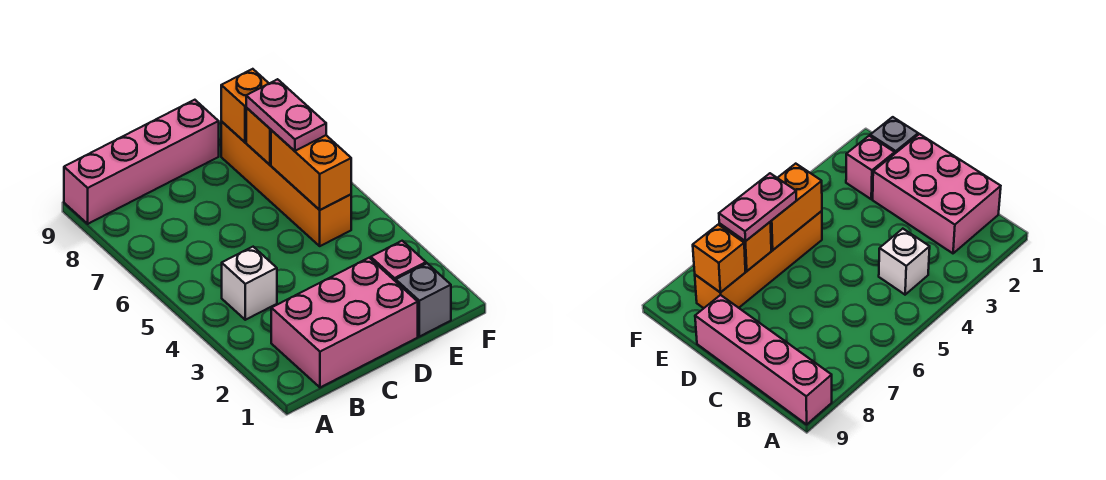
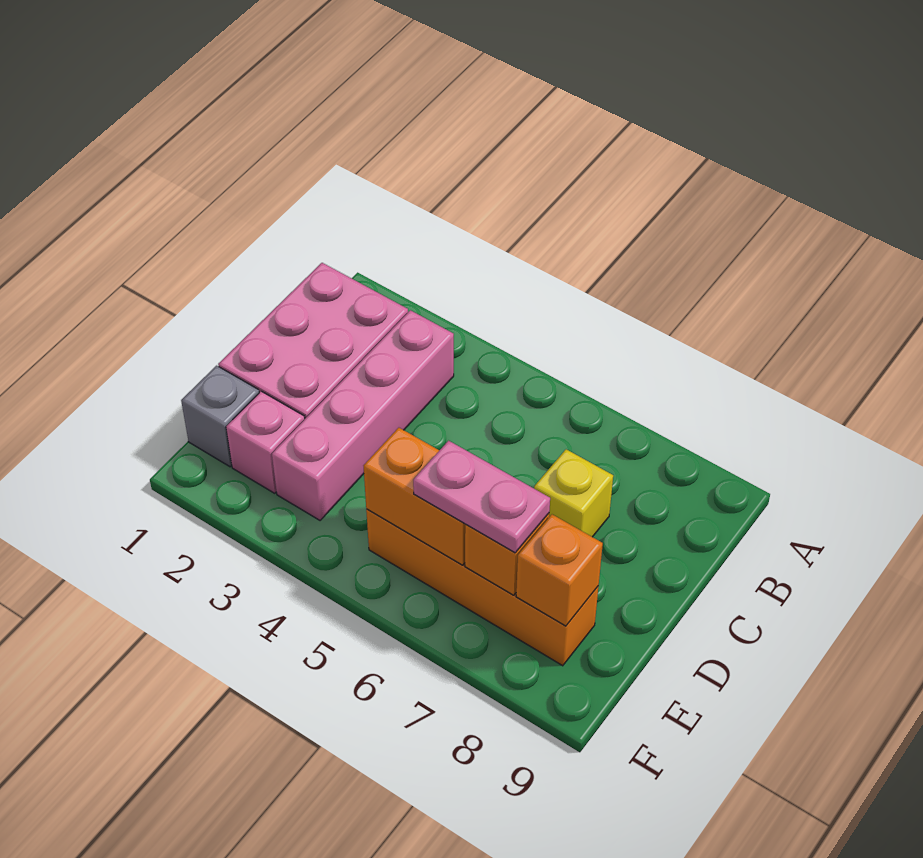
pink brick A9:D9 level 1 -> pink brick B3:E3 level 1
white brick B4 level 1 -> none
none -> yellow brick C7 level 1

